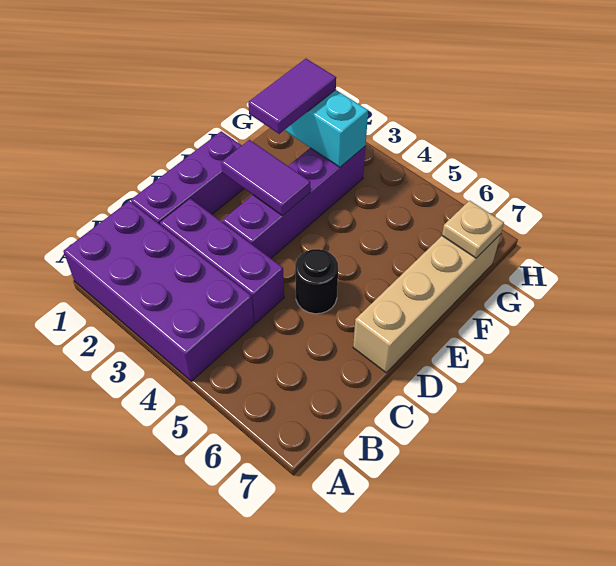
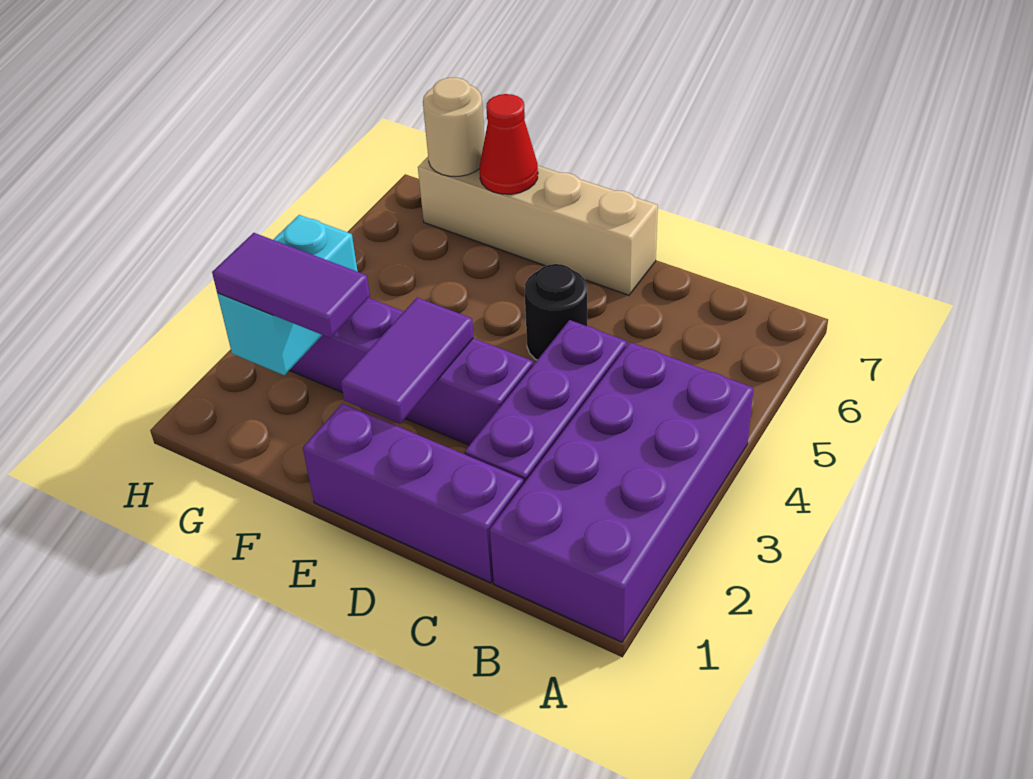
none -> red cone F7 level 2
tan plate G7 level 2 -> tan round brick G7 level 2

